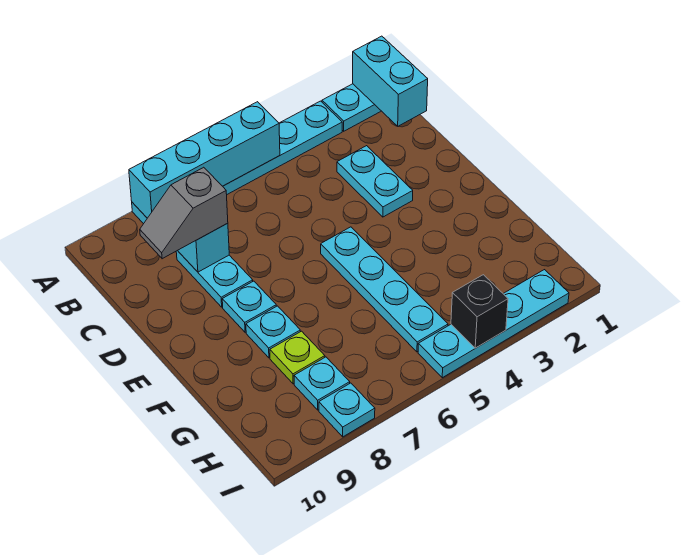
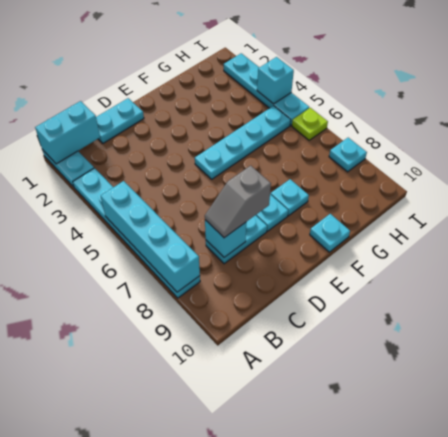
cyan plate C3:D3 level 1 -> cyan plate C1:D1 level 1
grey slope C8:C9 level 3 top 8 -> grey slope C8:D8 level 3 top D
lime plate G8 level 1 -> lime plate I6 level 1
cyan plate H8 level 1 -> cyan plate F10 level 1
black brick I4 level 2 -> cyan brick I4 level 2

